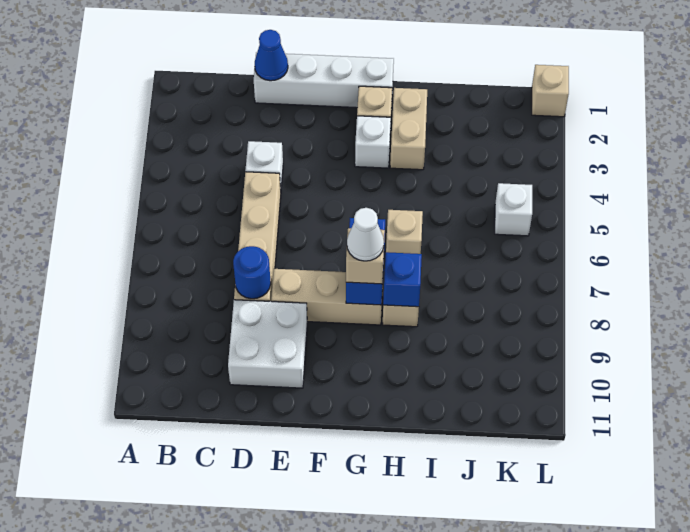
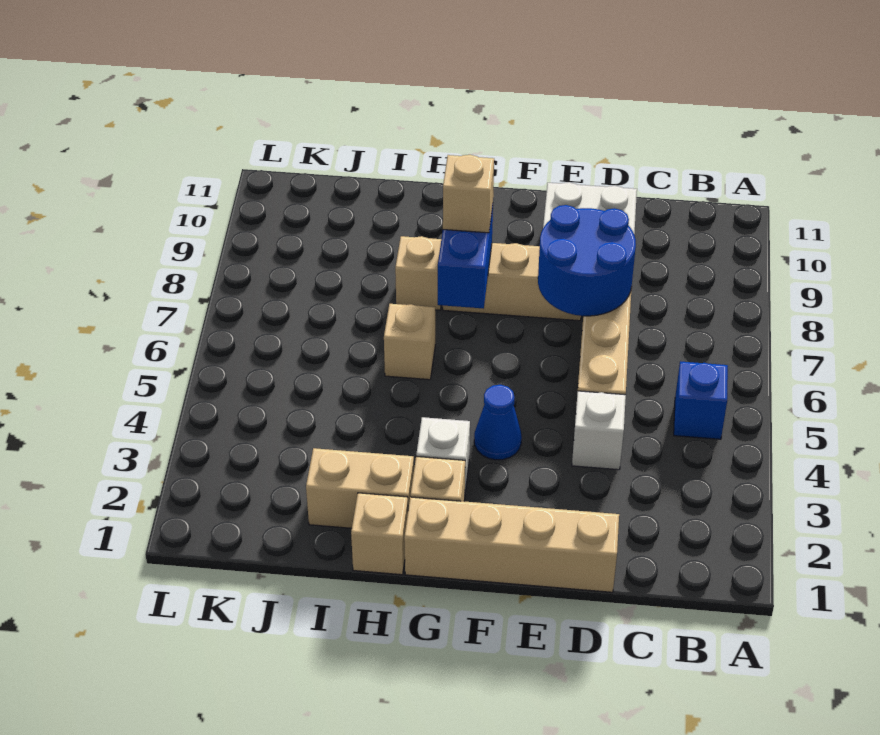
white brick D1:G1 level 1 -> tan brick D1:G1 level 1
blue cone D1 level 2 -> blue cone F4 level 1
blue round brick D8 level 2 -> blue round brick D7:E8 level 2
white cone G8 level 4 -> none
tan brick H2:H3 level 1 -> tan brick H2:I2 level 1
blue brick H8 level 2 -> blue brick B5 level 1
white brick K5 level 1 -> none
tan brick L1 level 1 -> tan brick H1 level 1

